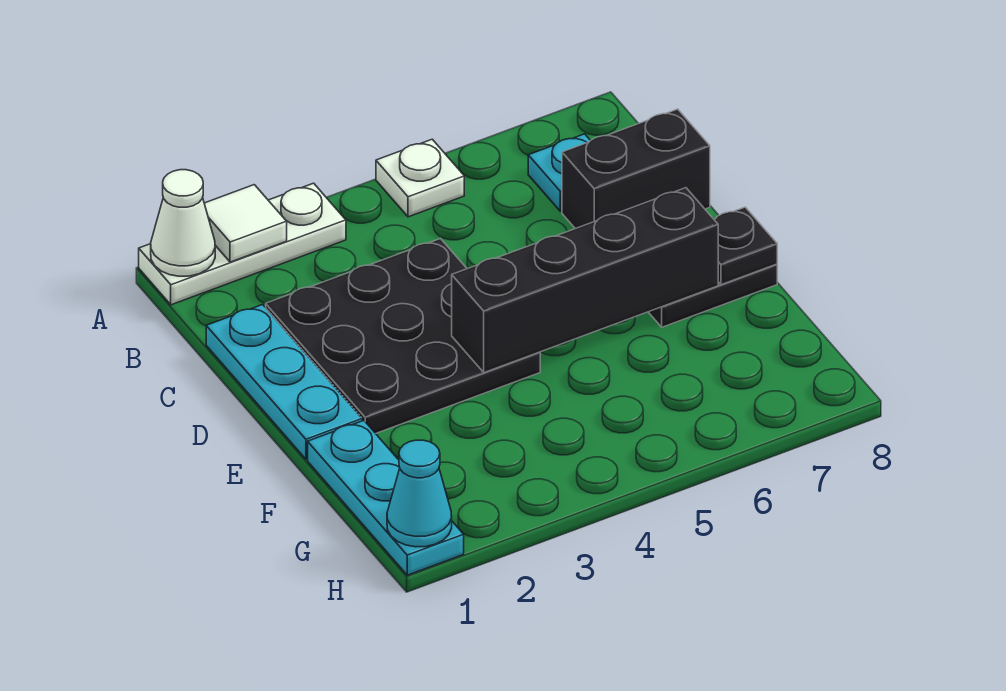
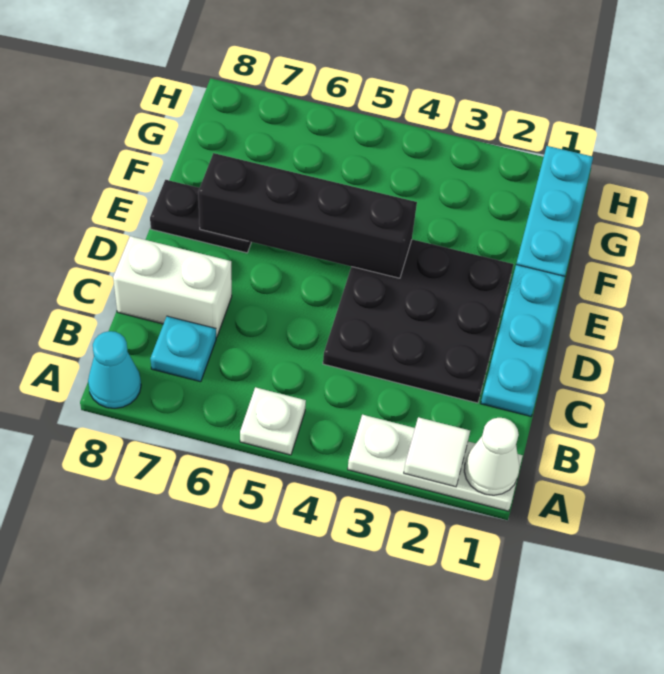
black brick C7:C8 level 1 -> white brick C7:C8 level 1
black plate E8 level 2 -> none
cyan cone H1 level 2 -> cyan cone A8 level 1

